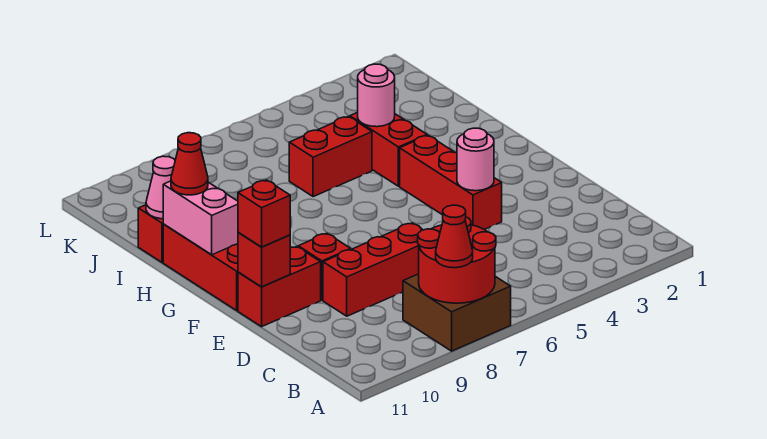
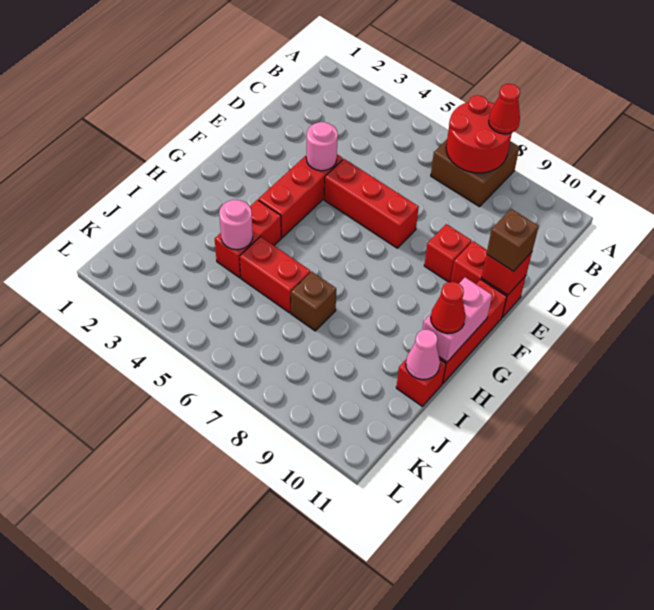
red brick D7:D9 level 1 -> red brick E5:E7 level 1
red brick E11 level 3 -> brown brick E11 level 3
none -> brown brick I7 level 1

